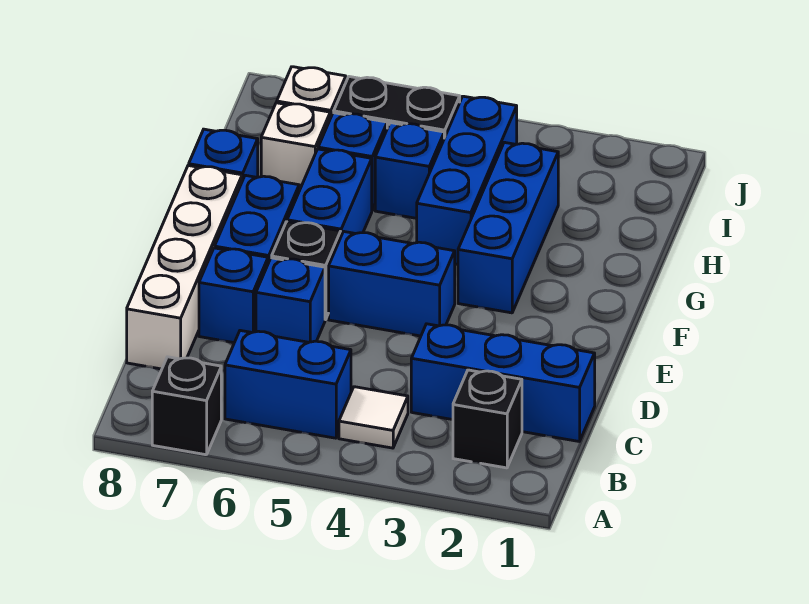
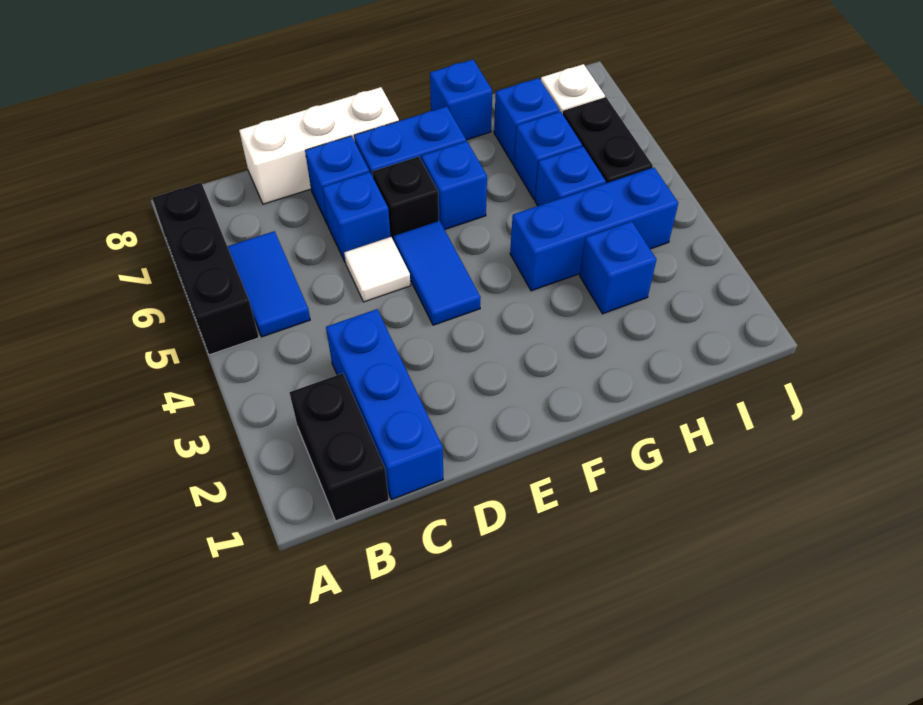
black brick A7 level 1 -> black brick A5:A7 level 1
black brick B2 level 1 -> black brick B1:B2 level 1
white tile B4 level 1 -> white tile D5 level 1
blue brick B5:B6 level 1 -> blue tile B5:B6 level 1
white brick C8:F8 level 1 -> white brick C8:E8 level 1
blue brick E4:E5 level 1 -> blue tile E4:E5 level 1
blue brick F3:H3 level 1 -> blue brick H3 level 1
blue brick F6:G6 level 1 -> blue brick F6 level 1
white brick H7 level 1 -> blue brick H7 level 1

